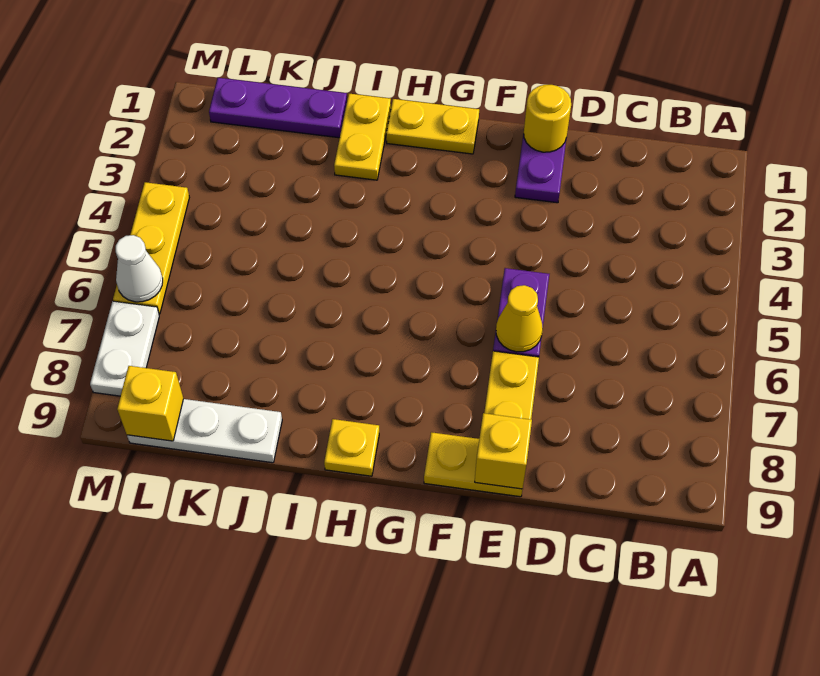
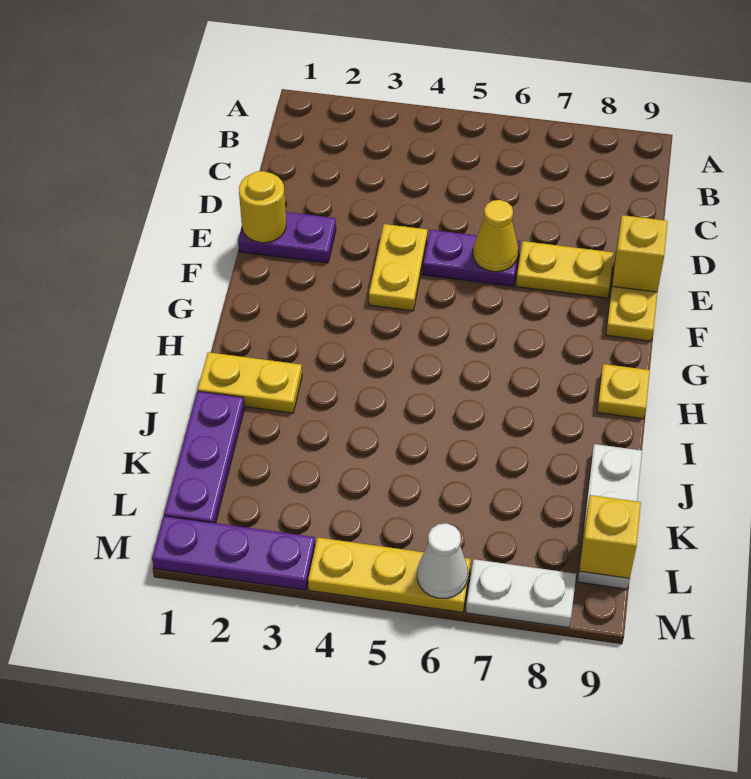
yellow plate G1:H1 level 1 -> yellow plate E4:F4 level 1
none -> purple plate M1:M3 level 1

